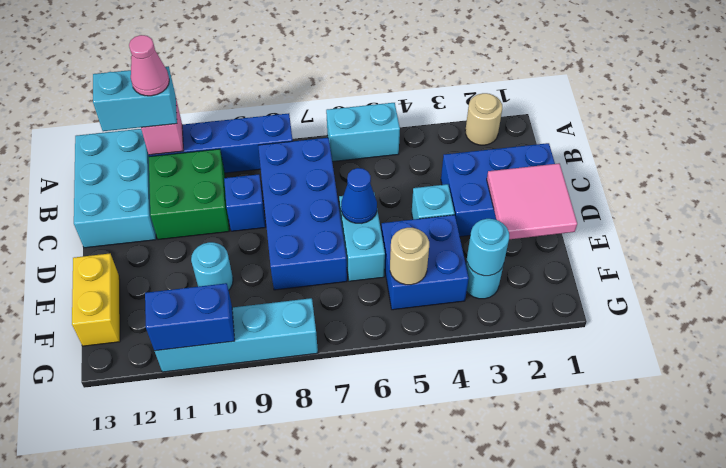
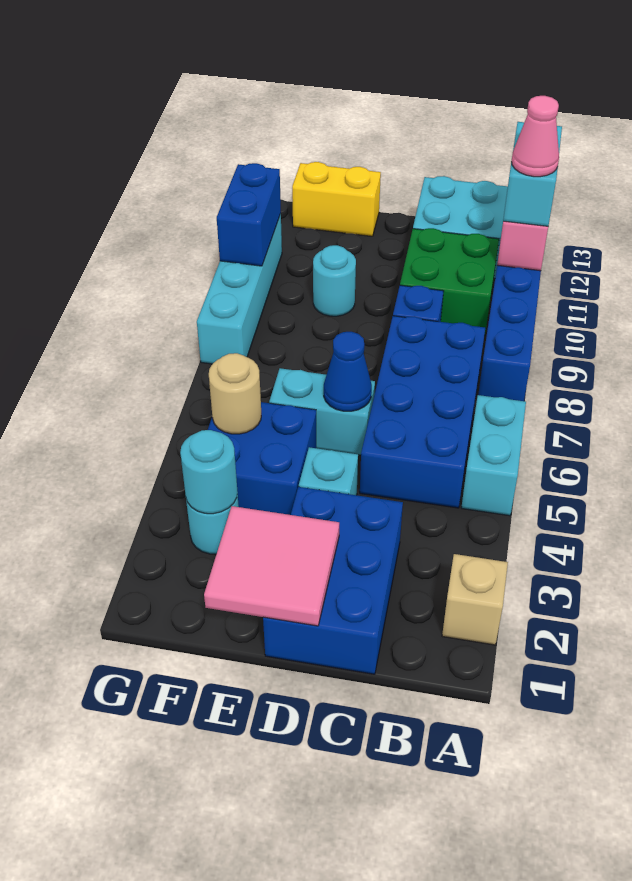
tan round brick A2 level 1 -> tan brick A2 level 1
blue brick B7:E8 level 1 -> blue brick B5:C8 level 1

